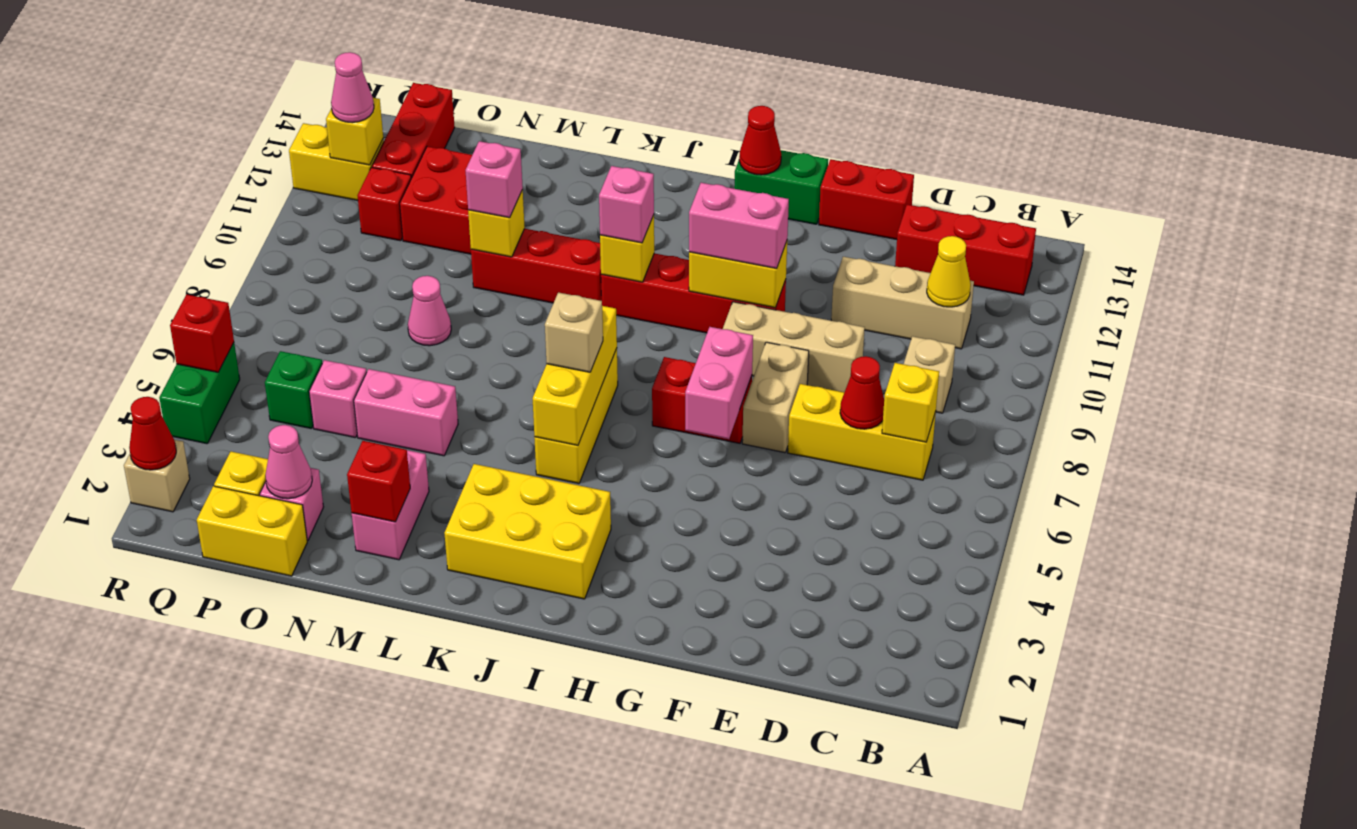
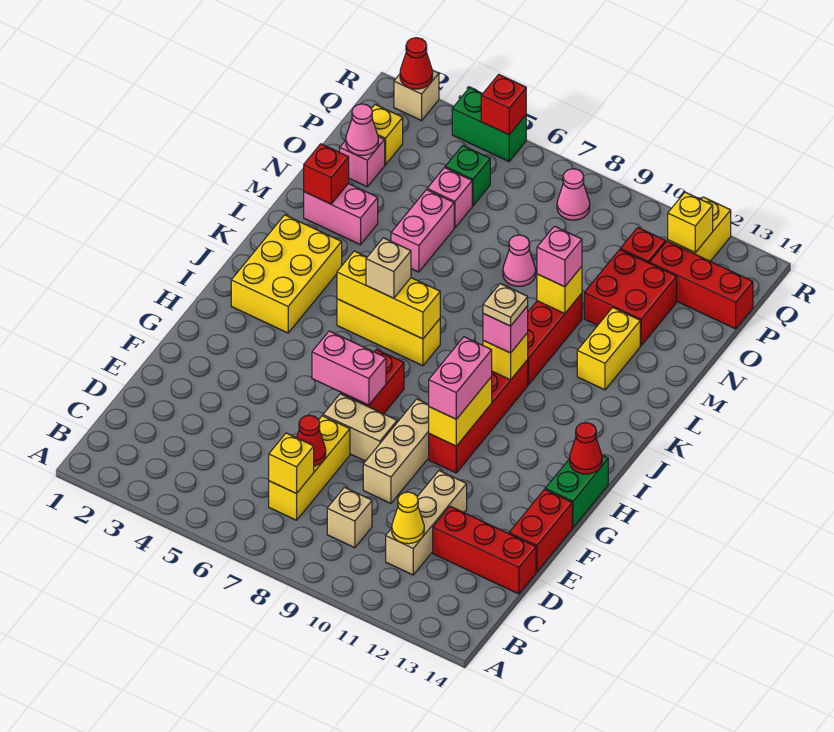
red brick B13:D13 level 1 -> red brick D12:D14 level 1
none -> tan plate J10 level 4
yellow brick O1:P1 level 1 -> yellow brick L12:M12 level 1
pink cone Q12 level 3 -> pink cone Q8 level 1

